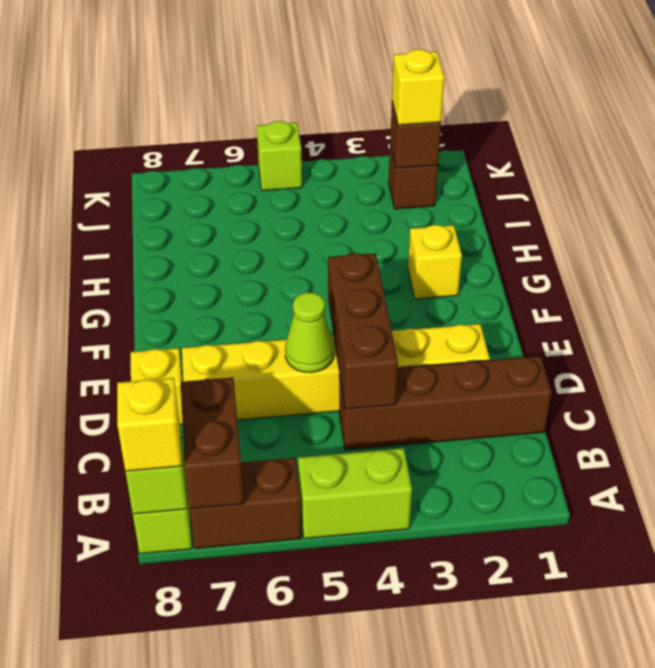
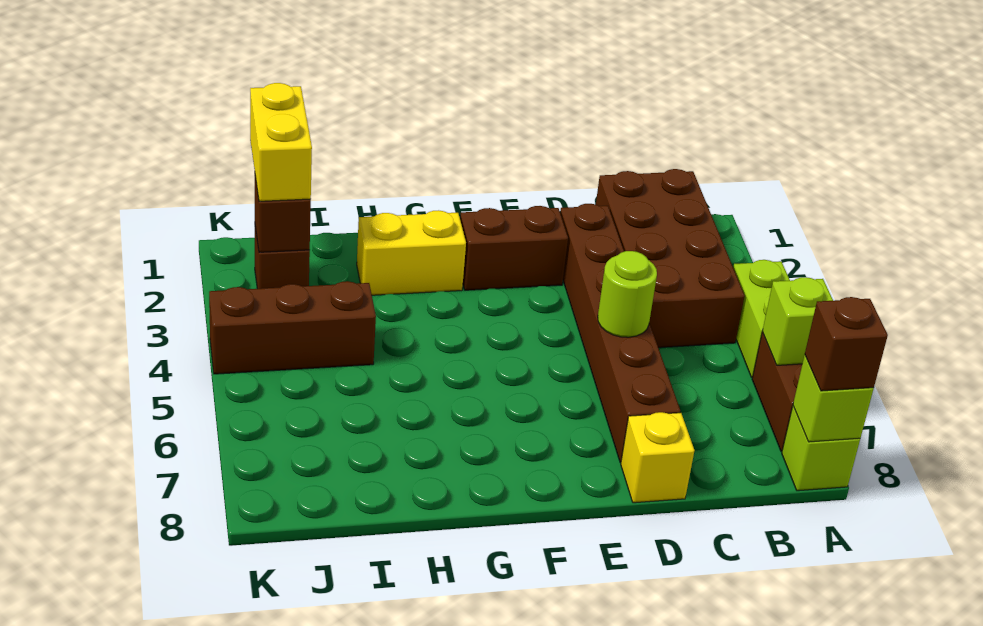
brown brick A7:B7 level 2 -> brown brick E2:F2 level 1
yellow brick A8 level 3 -> brown brick A8 level 3
brown brick C1:C4 level 1 -> brown brick B1:C4 level 1
brown brick C4:E4 level 2 -> brown brick I4:K4 level 1
yellow brick D2:D7 level 1 -> brown brick D2:D7 level 1
lime cone D5 level 2 -> lime round brick D5 level 2
yellow brick G2 level 1 -> yellow brick G2:H2 level 1
yellow brick J2 level 3 -> yellow brick J1:J2 level 3
lime brick K5 level 1 -> lime brick A6 level 2

